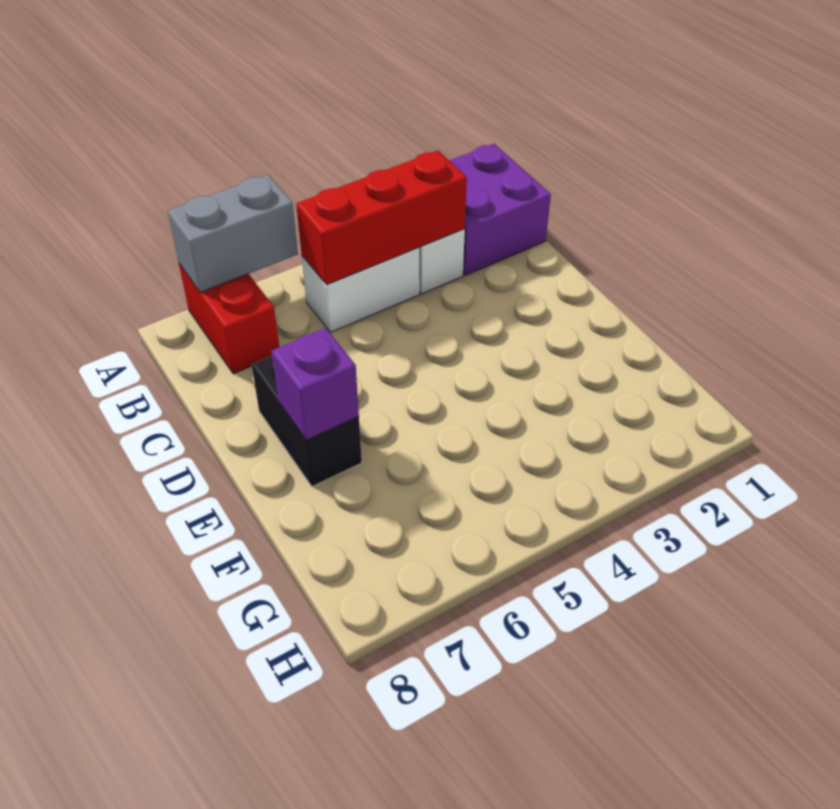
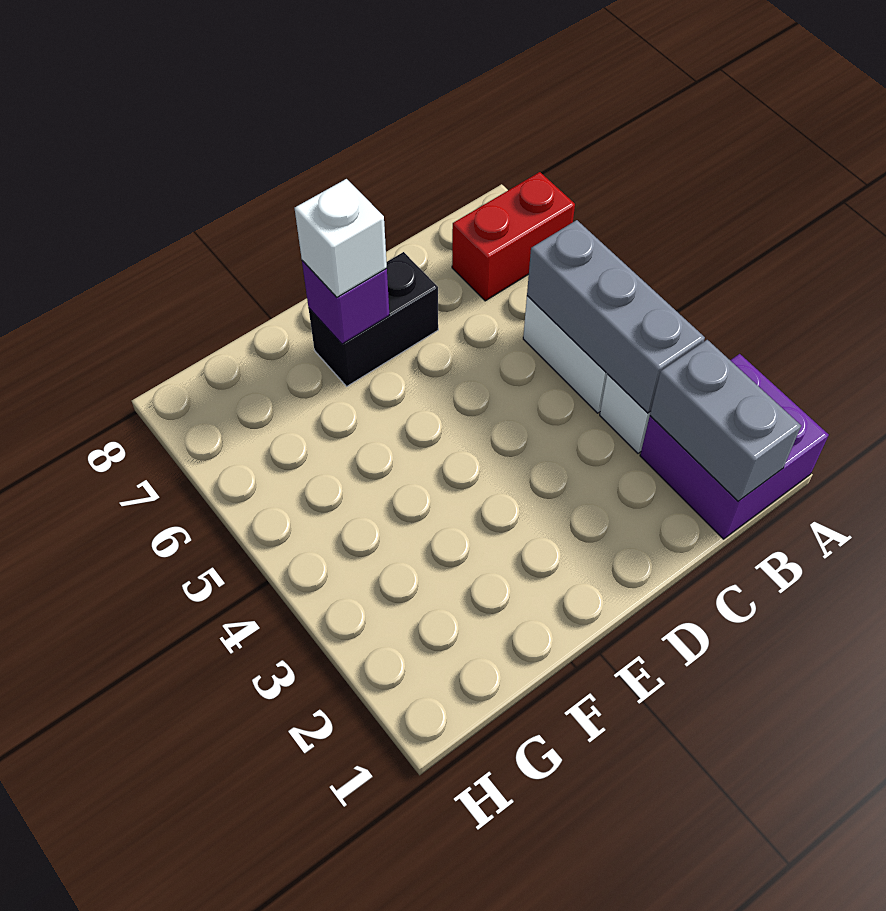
grey brick A6:A7 level 2 -> grey brick B1:B2 level 2
red brick B3:B5 level 2 -> grey brick B3:B5 level 2
none -> white brick E7 level 3

